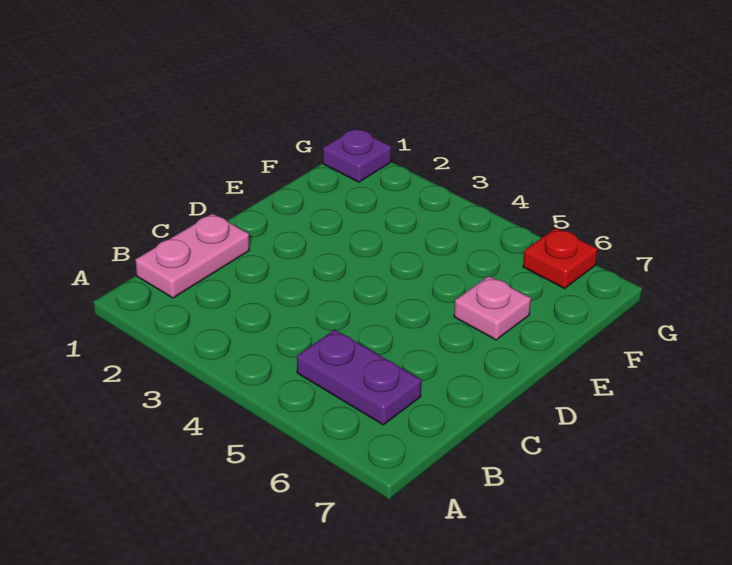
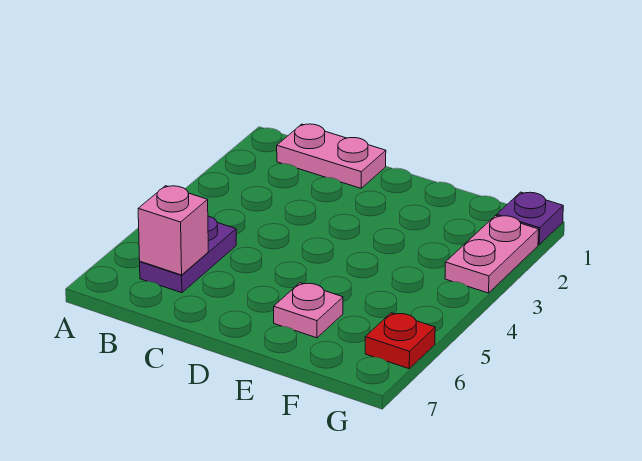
none -> pink brick B6 level 2
none -> pink plate G2:G3 level 1

